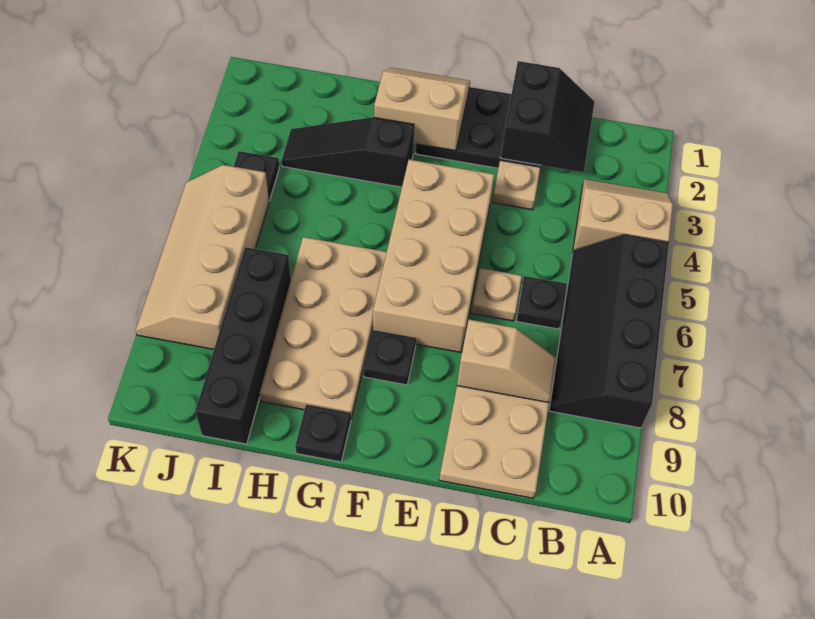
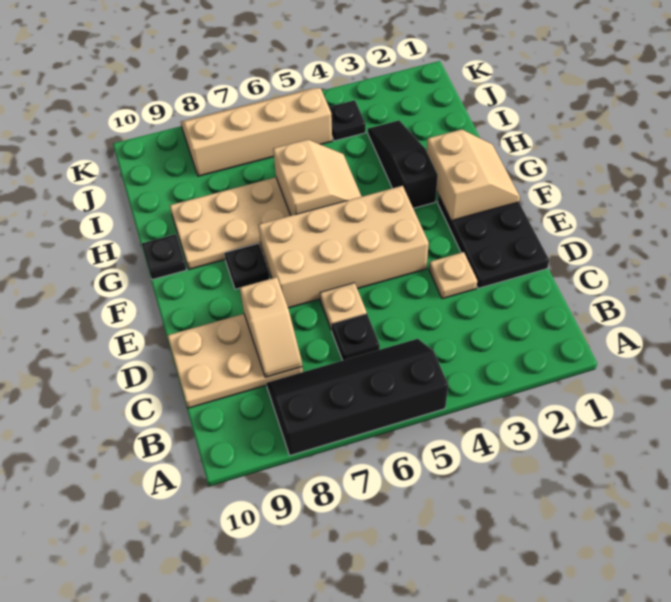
tan slope A3:B4 level 1 top 4 -> tan slope G5:H6 level 2 top 6
black slope C1:D2 level 2 top D -> none
black brick I7:I10 level 1 -> none

